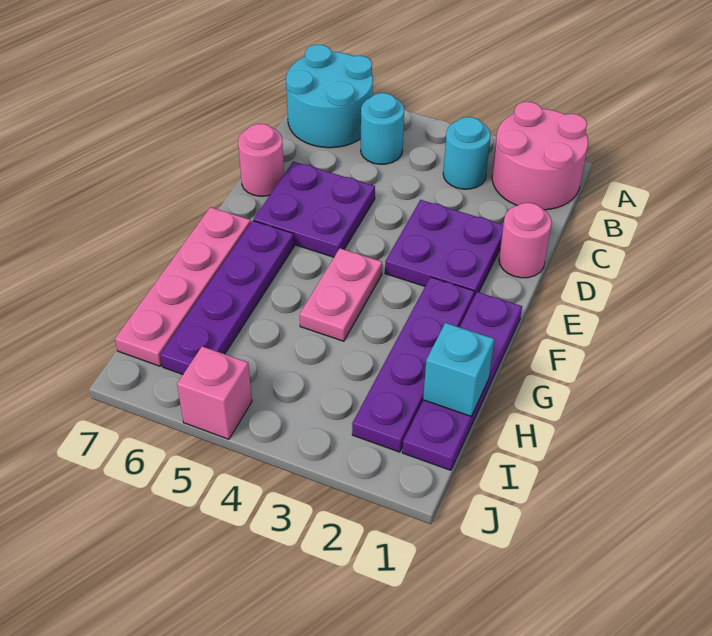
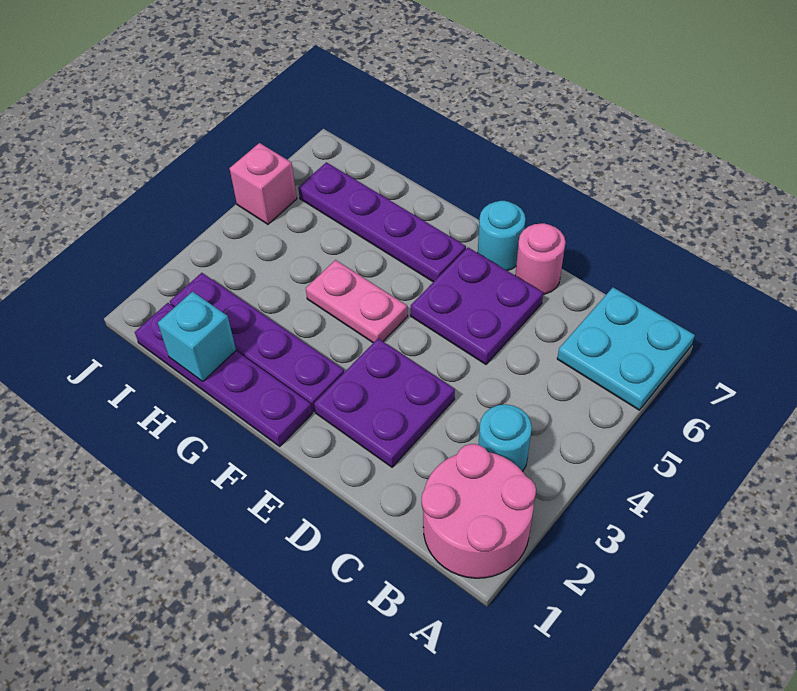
cyan round brick A6:B7 level 1 -> cyan plate A6:B7 level 1
cyan round brick B5 level 1 -> cyan round brick E7 level 1
pink round brick D1 level 1 -> none
pink plate F7:I7 level 1 -> none

